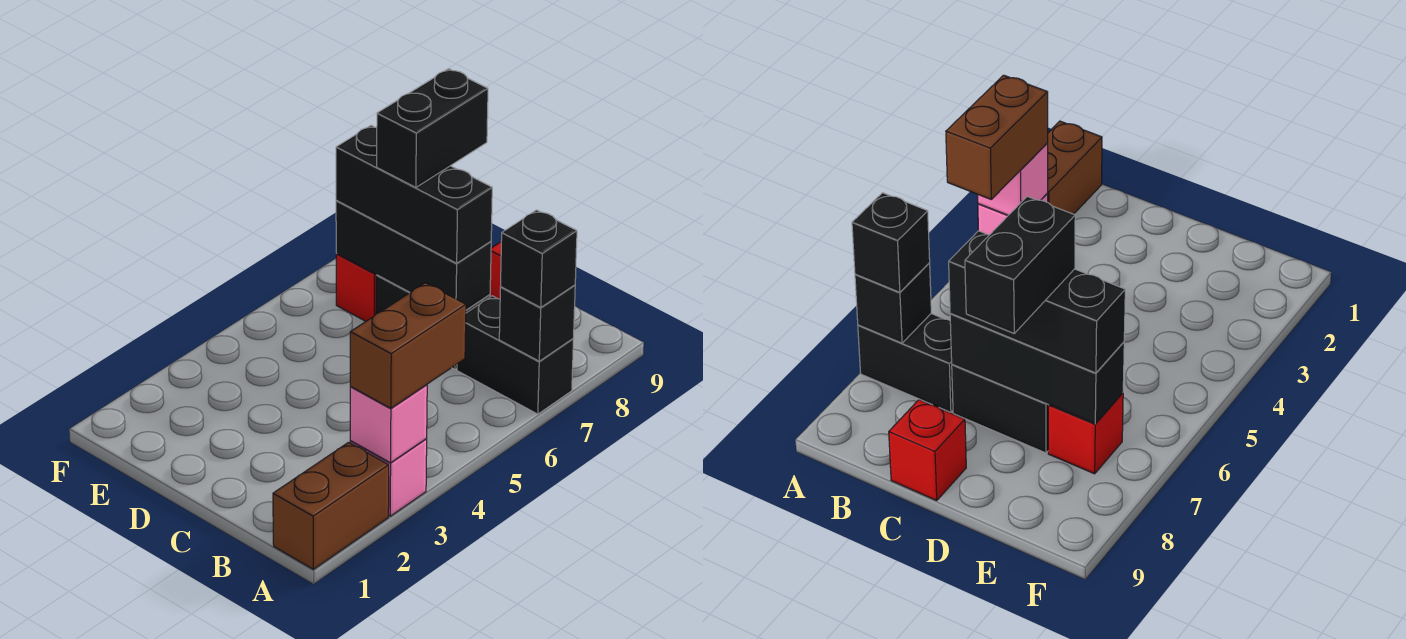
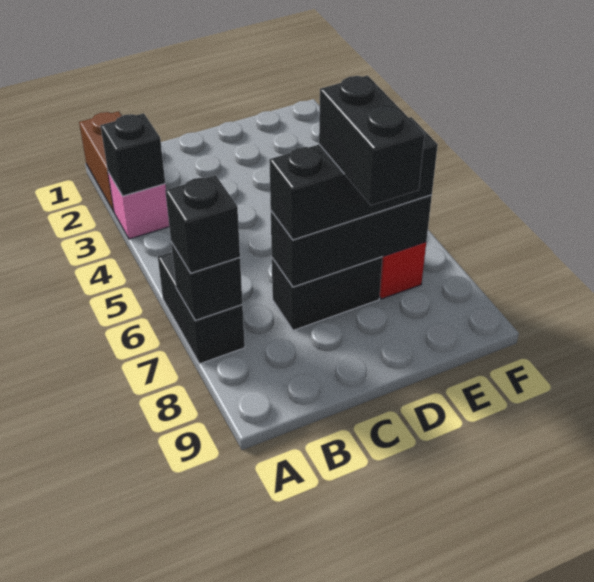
pink brick A3 level 2 -> black brick A3 level 2
brown brick A3:A4 level 3 -> none
black brick A7:B7 level 1 -> black brick A6:A7 level 1
red brick C9 level 1 -> none

